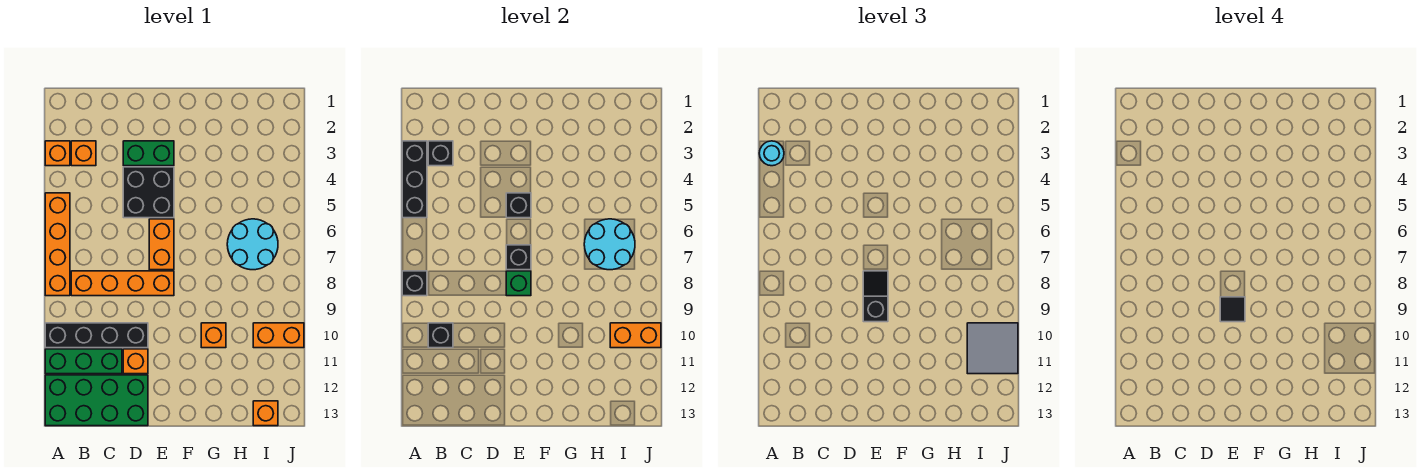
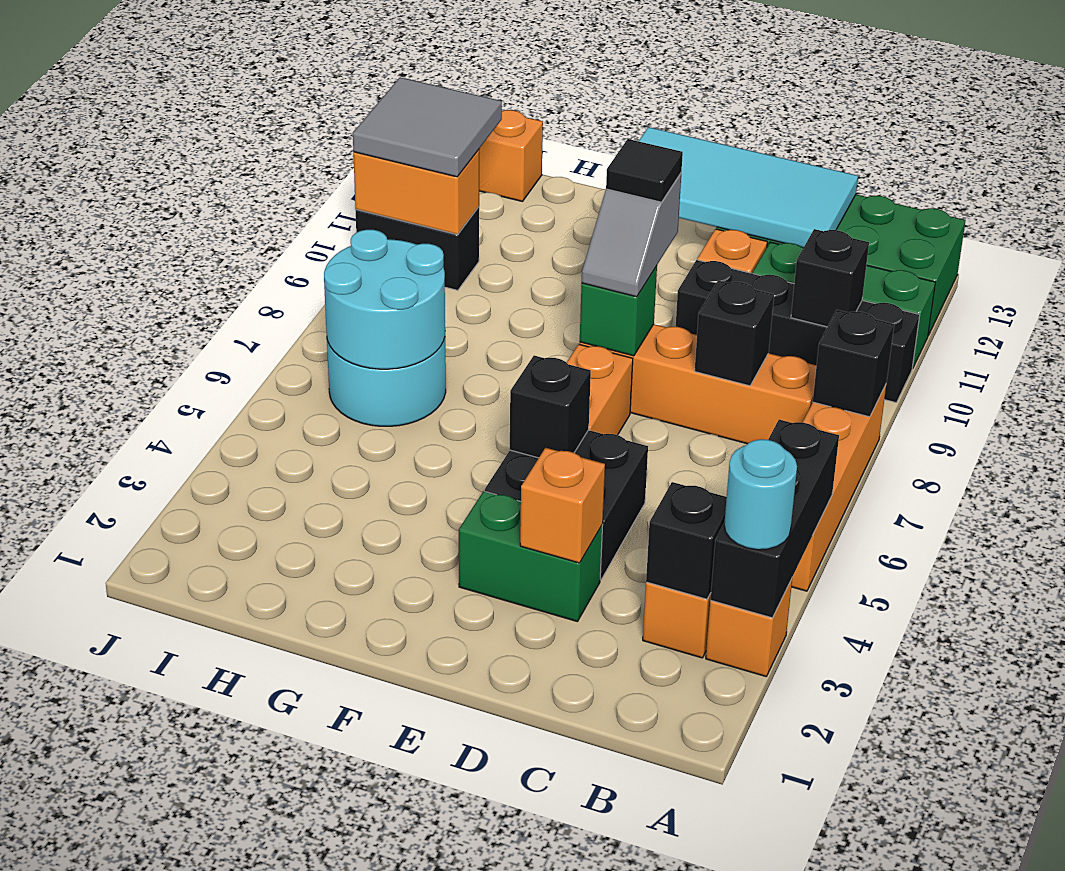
none -> cyan tile C12:F13 level 2
black brick E7 level 2 -> black brick C8 level 2
black slope E8:E9 level 3 top 9 -> grey slope E8:E9 level 3 top 9
orange brick G10 level 1 -> orange brick D3 level 2
orange brick I10:J10 level 1 -> black brick I10:J10 level 1

